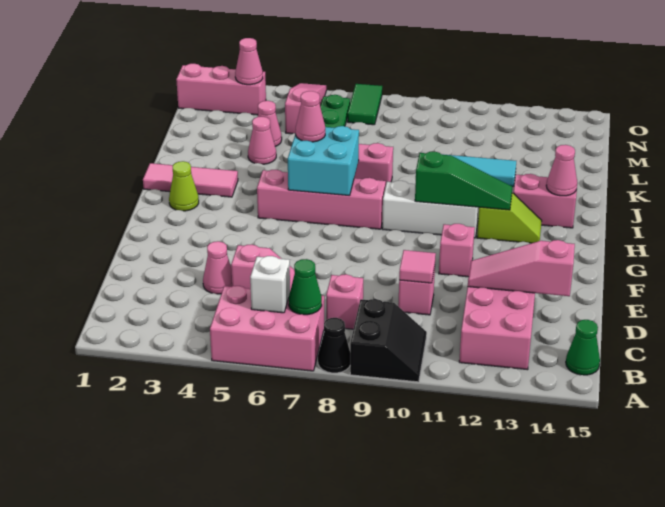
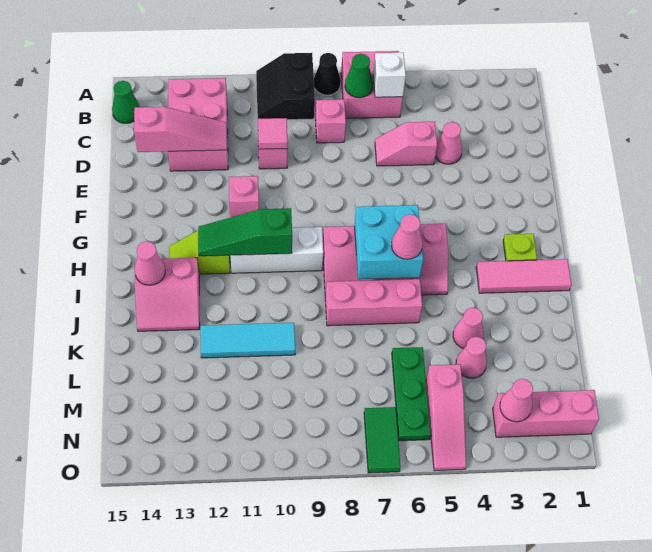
pink brick A5:B7 level 1 -> pink brick A6:B7 level 1
lime cone H2 level 1 -> lime plate H2 level 1

